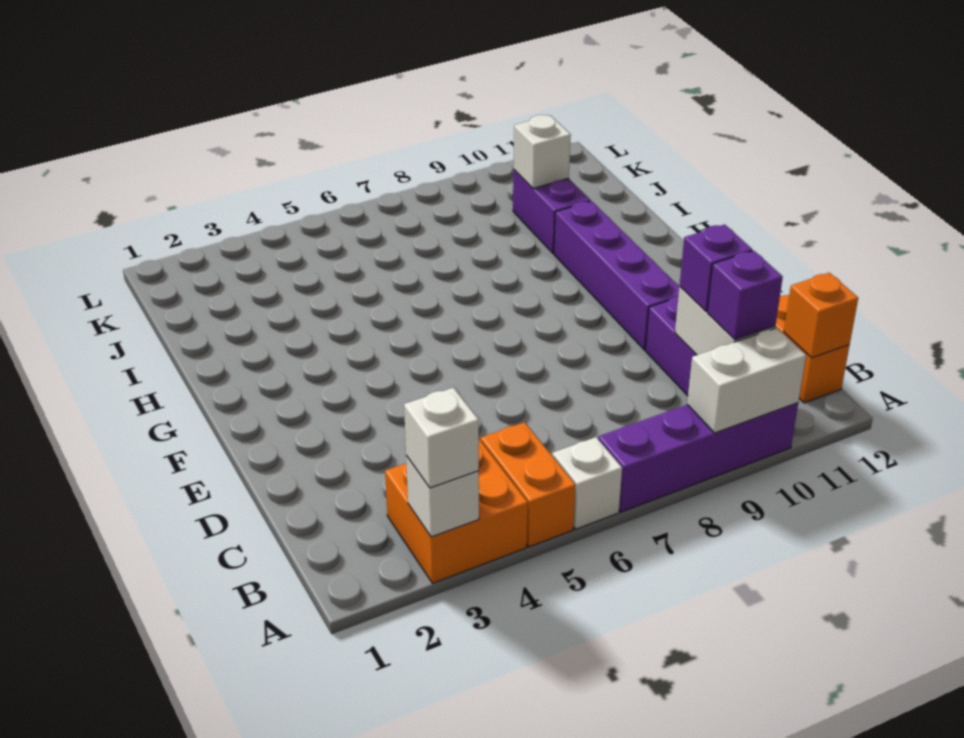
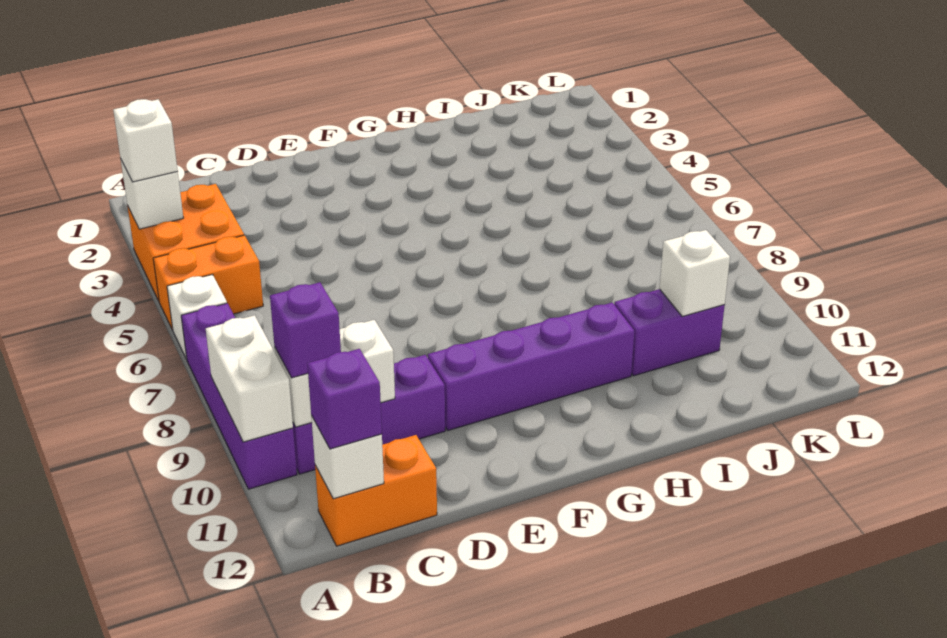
orange brick B12 level 2 -> white brick B12 level 2
purple brick C10 level 3 -> purple brick B12 level 3

